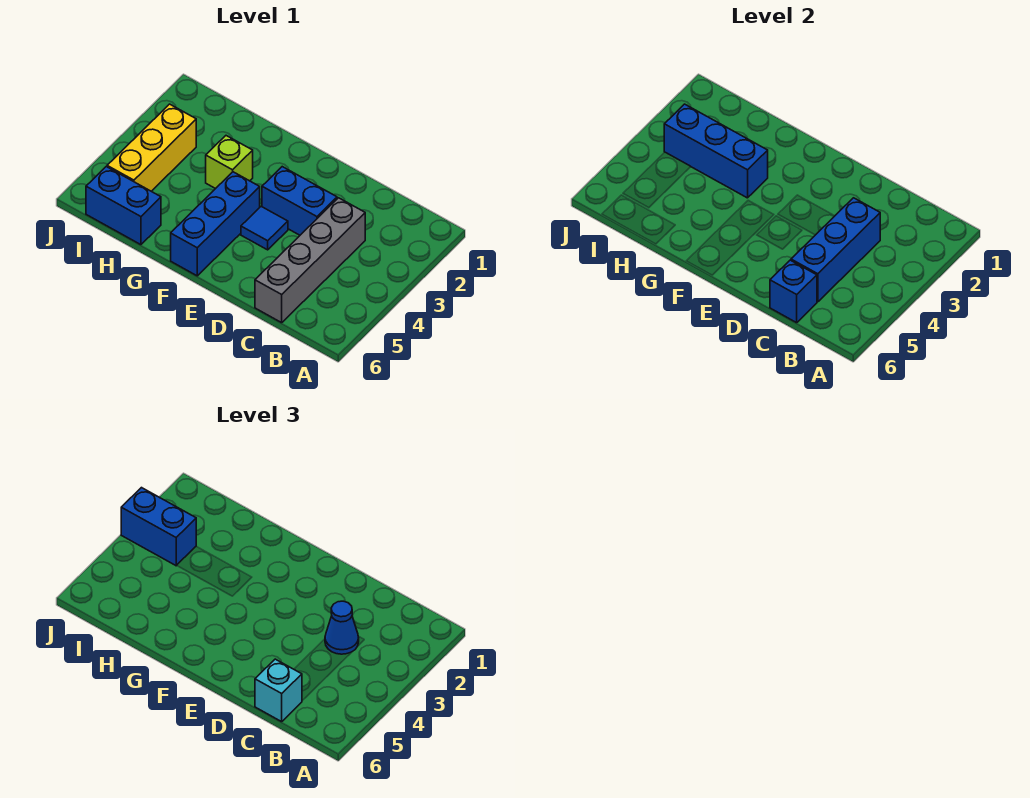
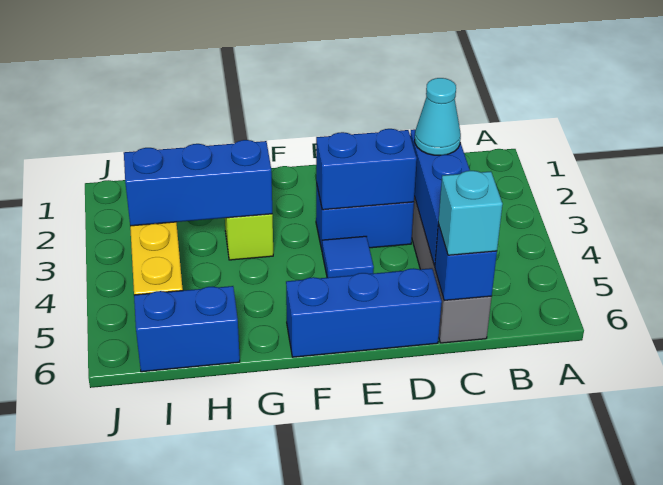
blue cone C3 level 3 -> cyan cone C3 level 3
blue brick F4:F6 level 1 -> blue brick D6:F6 level 1
blue brick I3:J3 level 3 -> blue brick D3:E3 level 2

